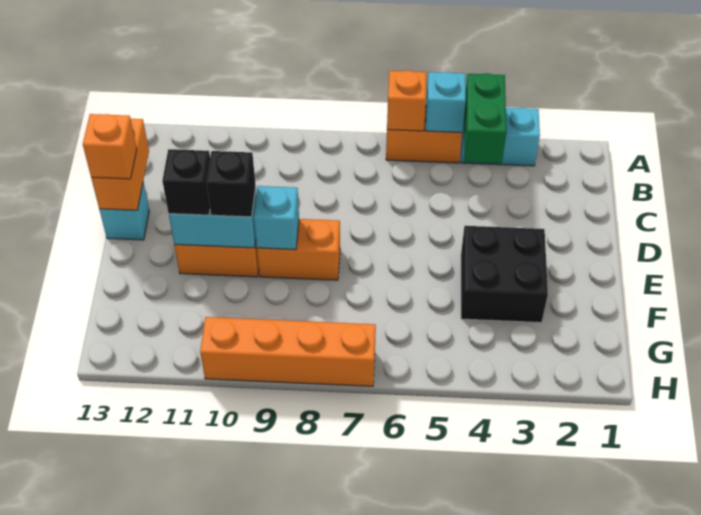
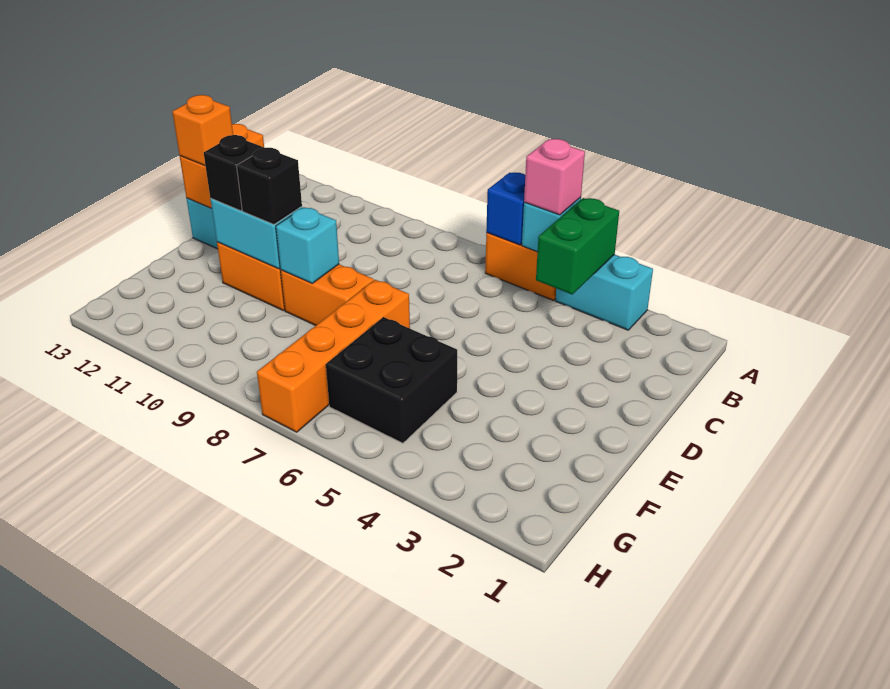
none -> pink brick A5 level 3
orange brick A6 level 2 -> blue brick A6 level 2
black brick E3:F4 level 1 -> black brick F5:G6 level 1
orange brick H7:H10 level 1 -> orange brick E7:H7 level 1

